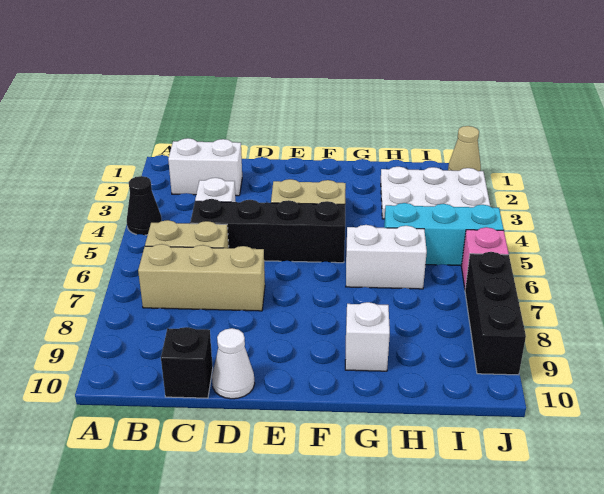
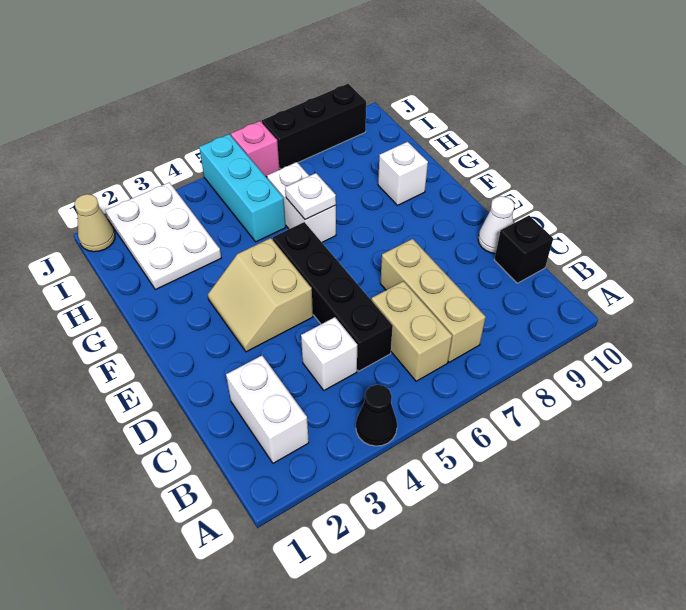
none -> white plate G6 level 2

